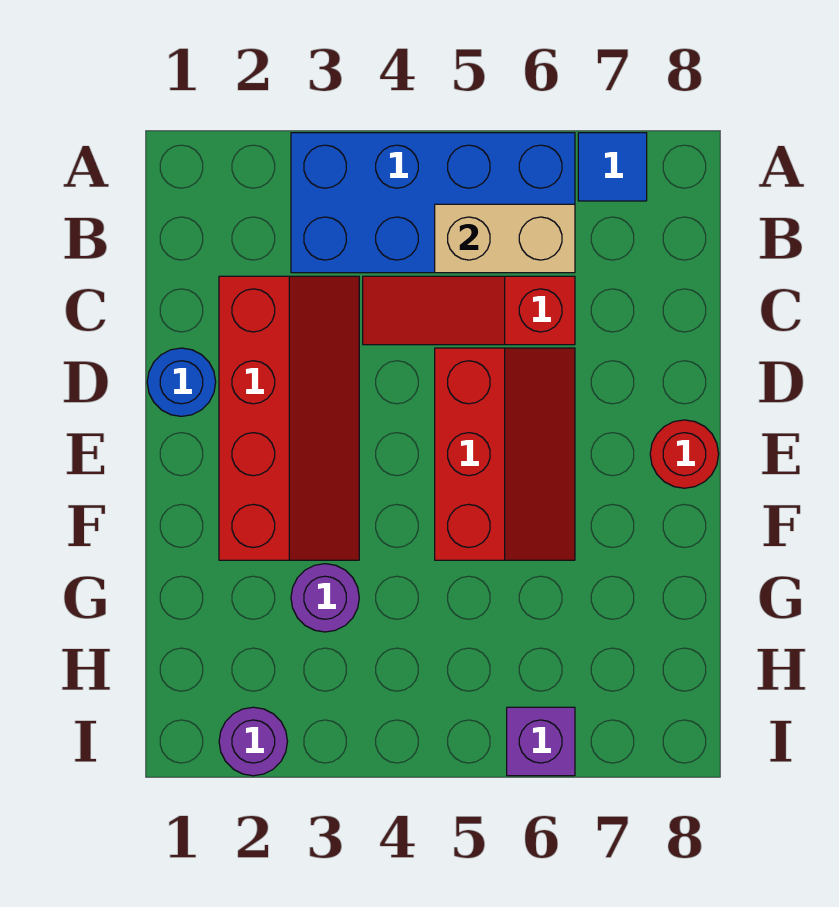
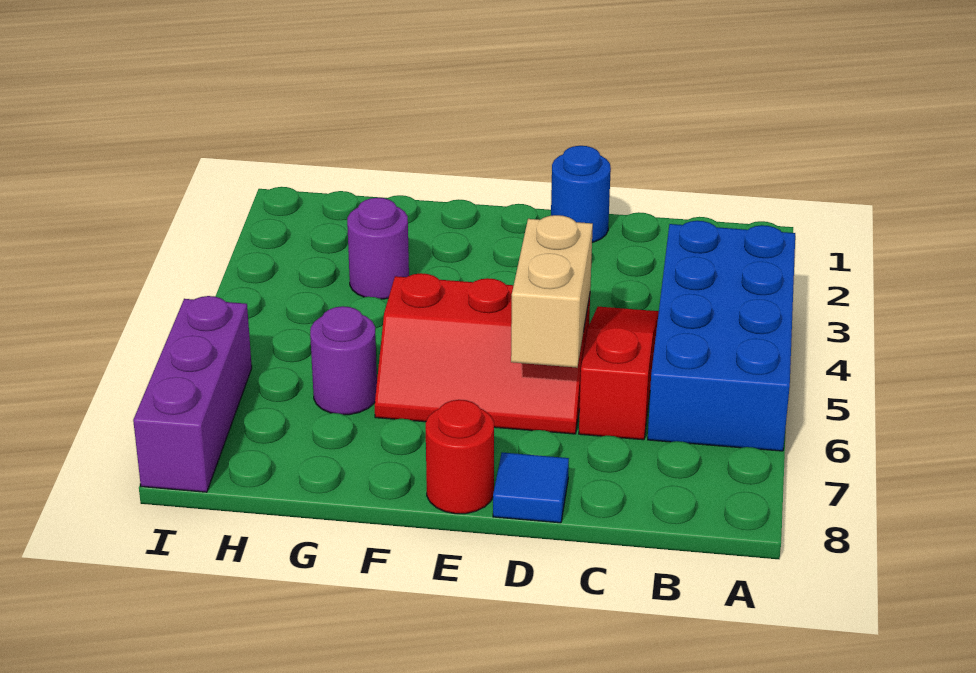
blue tile A7 level 1 -> blue tile D8 level 1
tan brick B5:B6 level 2 -> tan brick D5:D6 level 2
red slope C2:F3 level 1 top 2 -> none
purple round brick I2 level 1 -> purple round brick G6 level 1
purple brick I6 level 1 -> purple brick I6:I8 level 1

